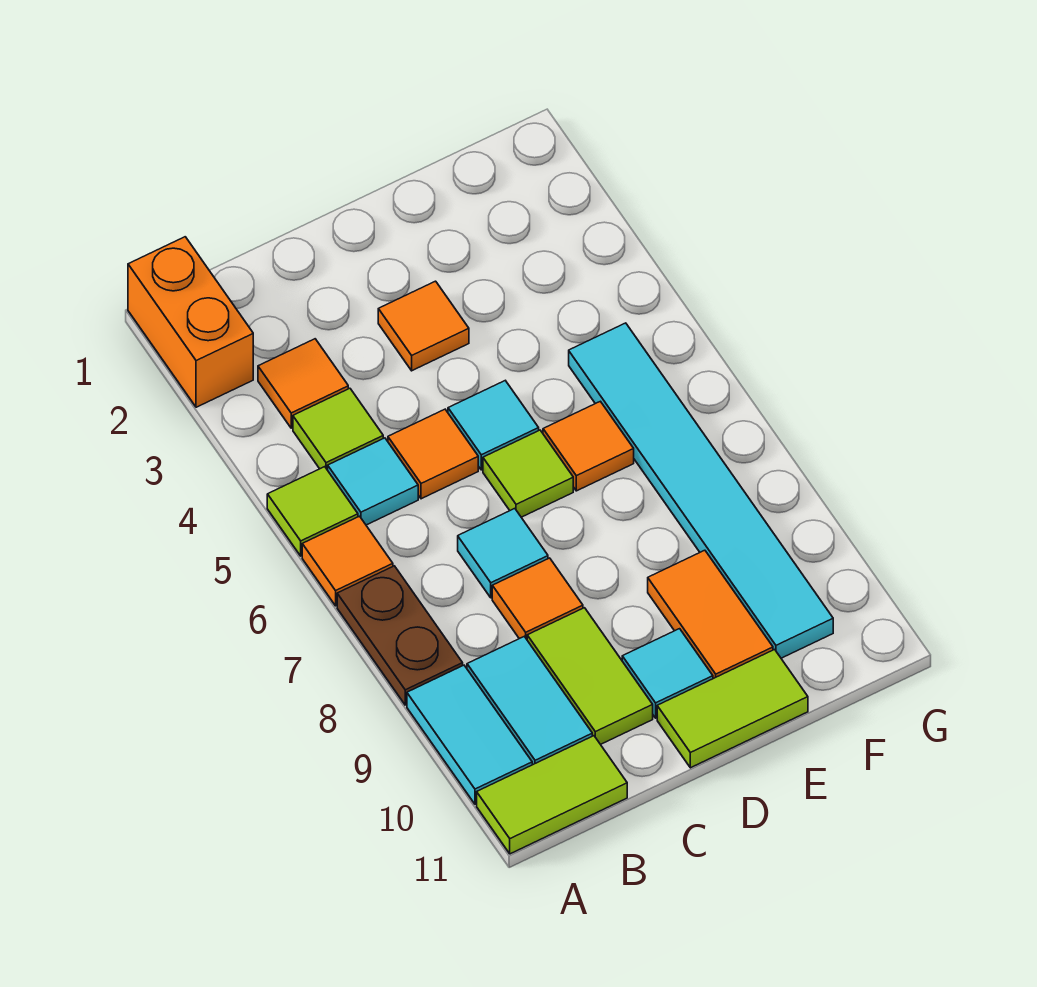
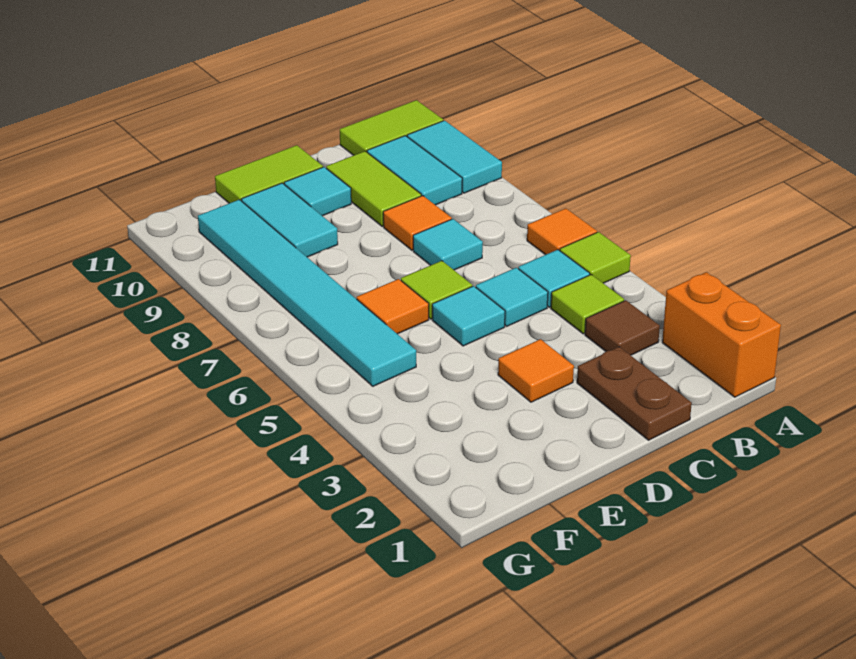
brown plate A7:A8 level 1 -> brown plate C1:C2 level 1
orange tile B3 level 1 -> brown tile B3 level 1
orange tile C5 level 1 -> cyan tile C5 level 1
orange tile E9:E10 level 1 -> cyan tile E9:E10 level 1

